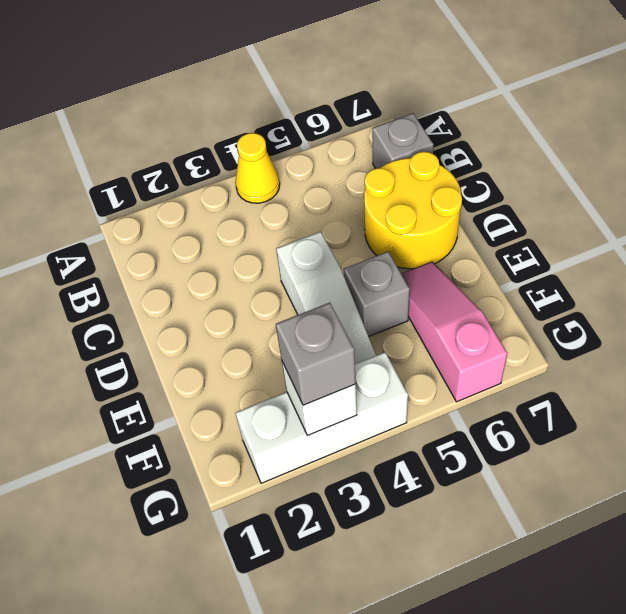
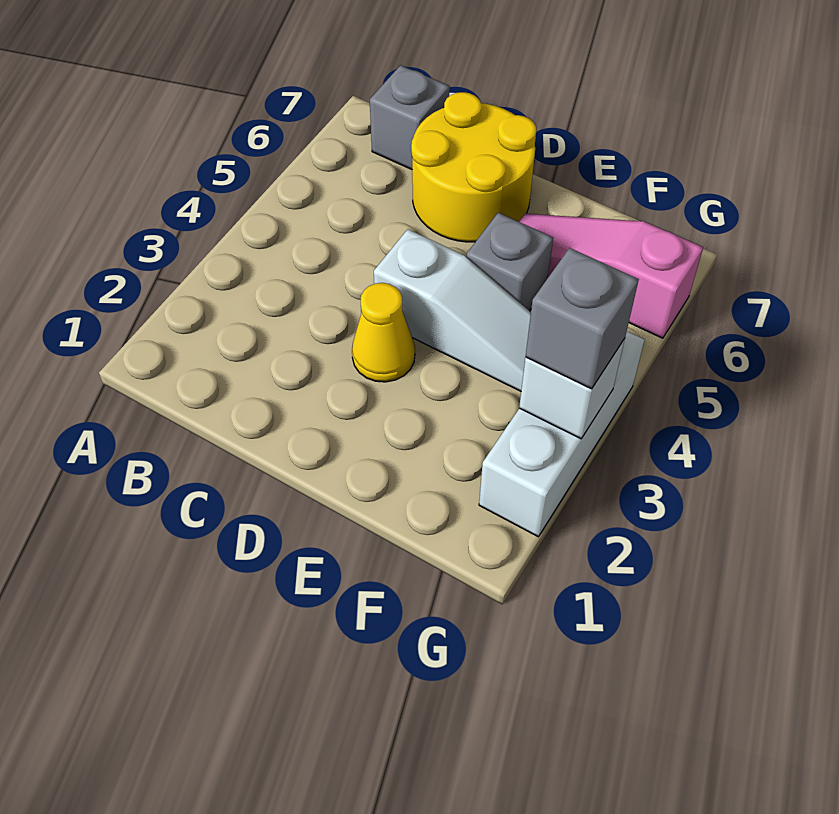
yellow cone A4 level 1 -> yellow cone D3 level 1

